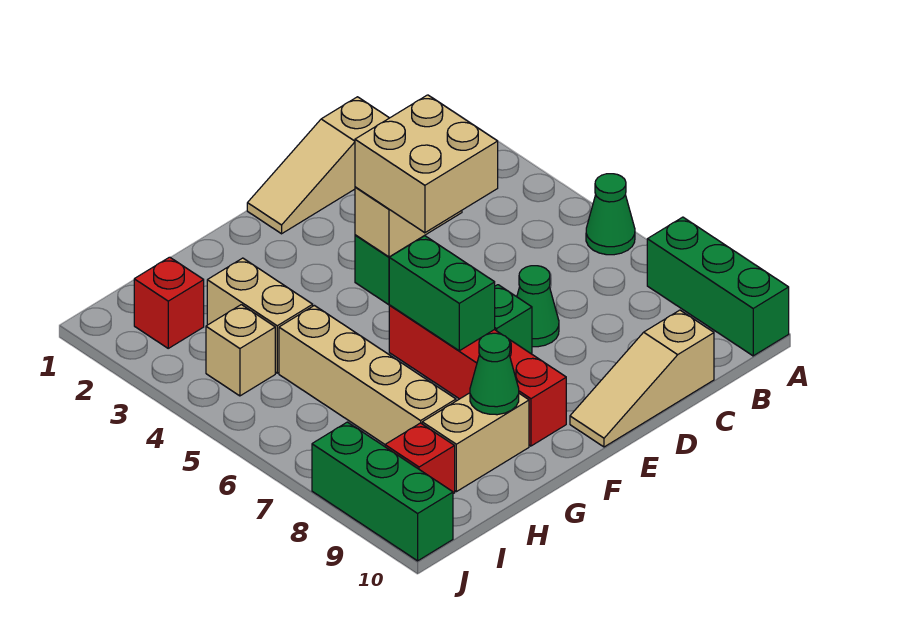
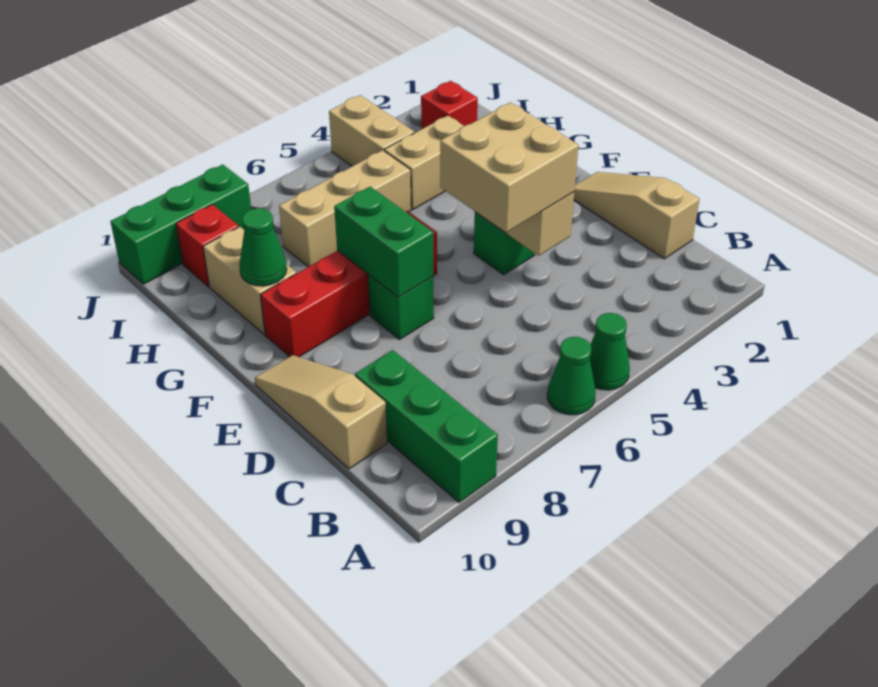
green brick A8:A10 level 1 -> green brick A9:C9 level 1
green cone D7 level 1 -> green cone A5 level 1
green brick F6:F7 level 2 -> green brick E7:F7 level 2
tan brick H5:H8 level 1 -> tan brick H5:H7 level 1
tan brick I4 level 1 -> tan brick I4:J4 level 1

